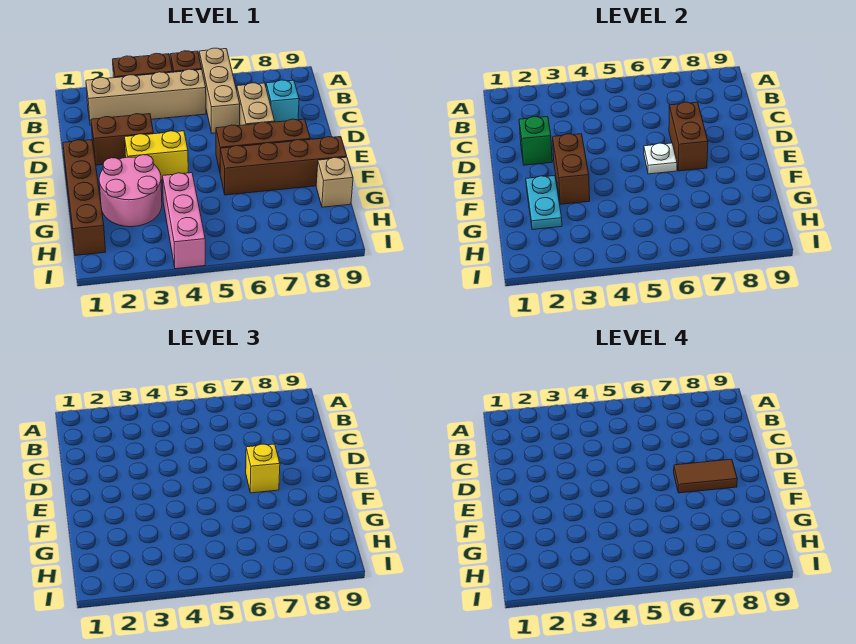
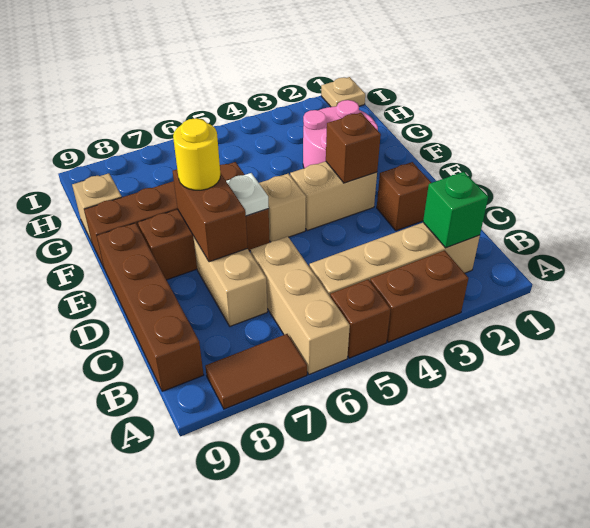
cyan brick C8 level 1 -> none
brown brick D2:D3 level 1 -> brown brick D2 level 1
green brick D2 level 2 -> green brick B2 level 2
brown brick E1:H1 level 1 -> brown brick B9:E9 level 1
yellow brick E3:E4 level 1 -> tan brick E3:E4 level 1
brown brick E3:F3 level 2 -> brown brick E3 level 2
none -> tan brick E5 level 1
yellow brick E7 level 3 -> yellow round brick E7 level 3
brown tile E7:E8 level 4 -> brown tile A7:A8 level 1
cyan plate F2:G2 level 2 -> none
pink brick G4:I4 level 1 -> none
none -> tan plate I1 level 1

